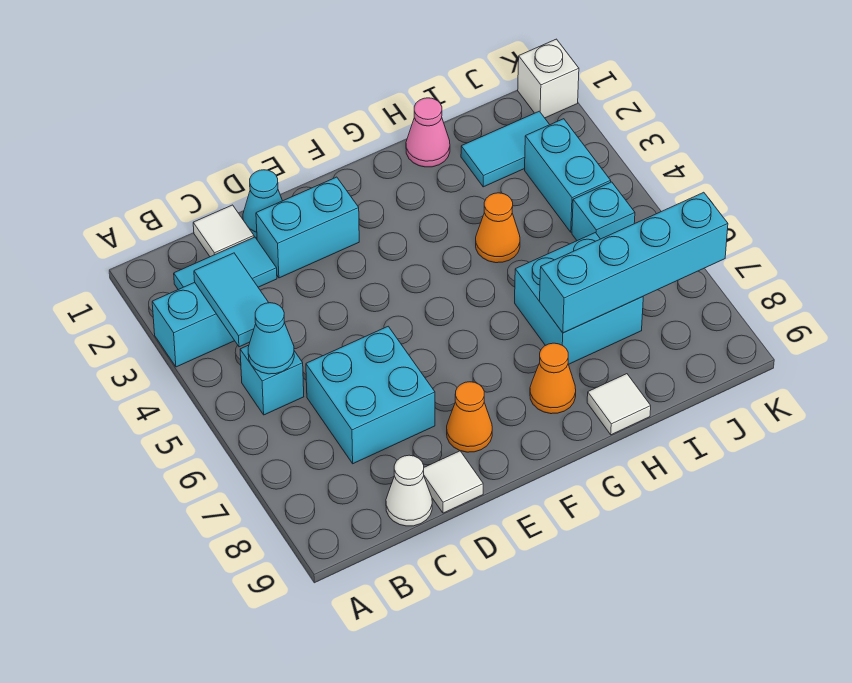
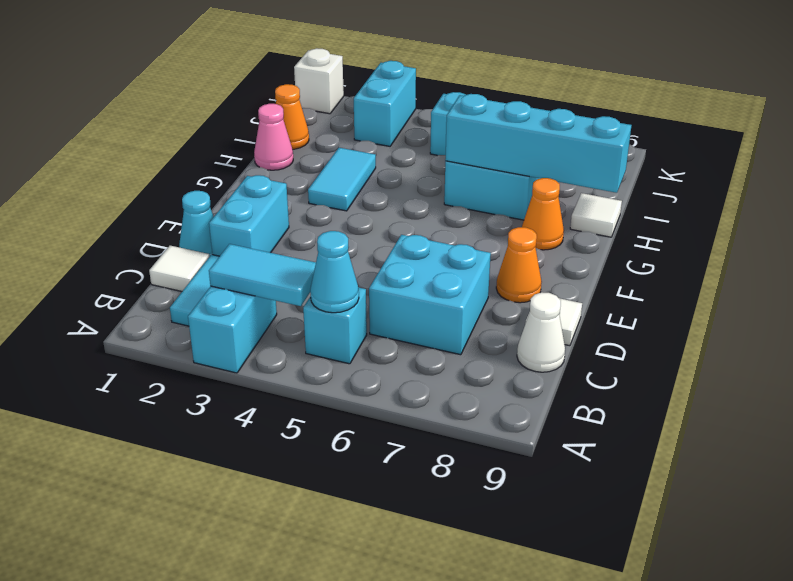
orange cone H4 level 1 -> orange cone I1 level 1
cyan brick H7:K7 level 2 -> cyan brick H6:H9 level 2
cyan tile I2:J2 level 1 -> cyan tile G3:H3 level 1
cyan brick J3:J4 level 1 -> cyan brick J3:K3 level 1

